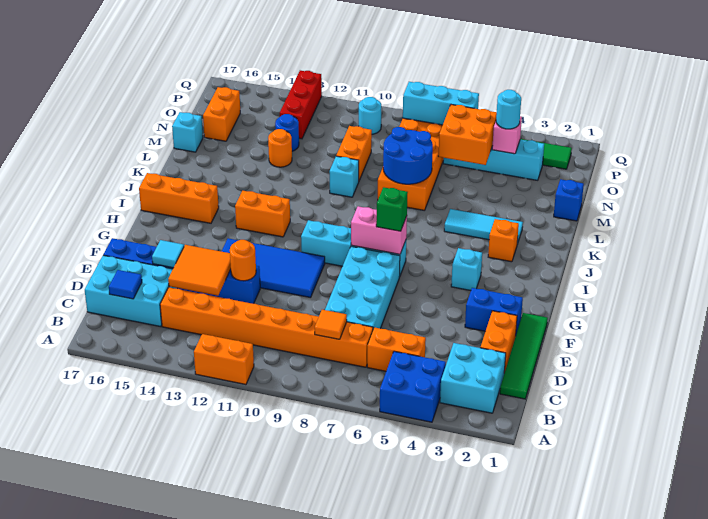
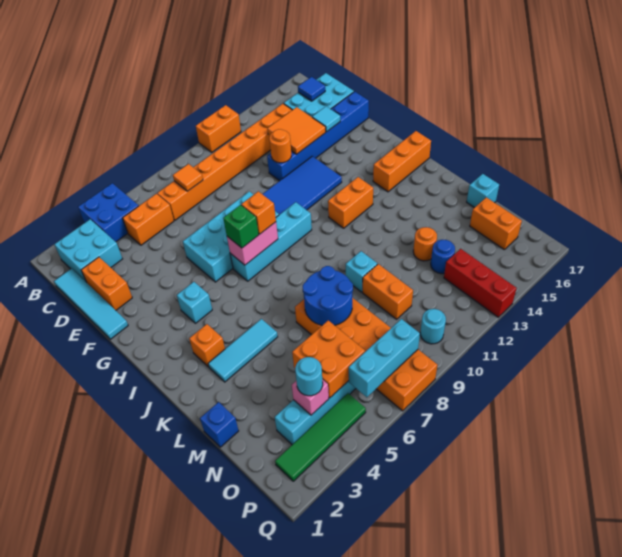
green tile C1:F1 level 1 -> cyan tile C1:F1 level 1
cyan brick D7:G8 level 1 -> cyan brick F6:G9 level 1
blue brick F2:F3 level 1 -> none
none -> orange brick H8 level 3

